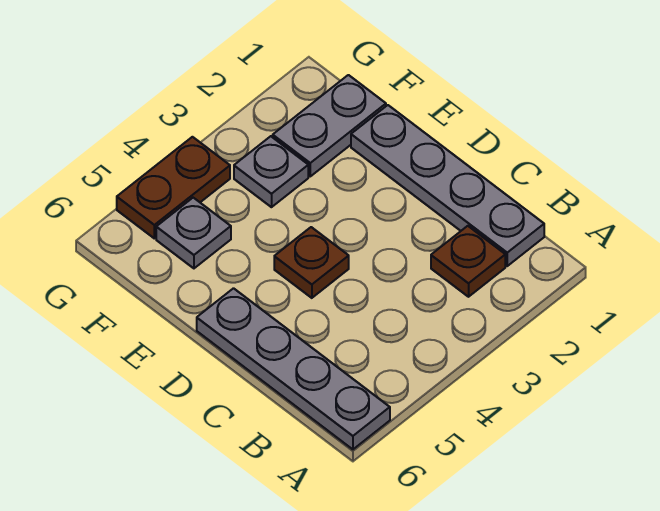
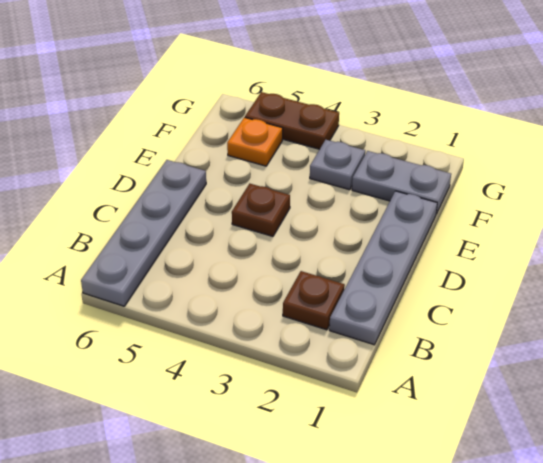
grey plate F5 level 1 -> orange plate F5 level 1

